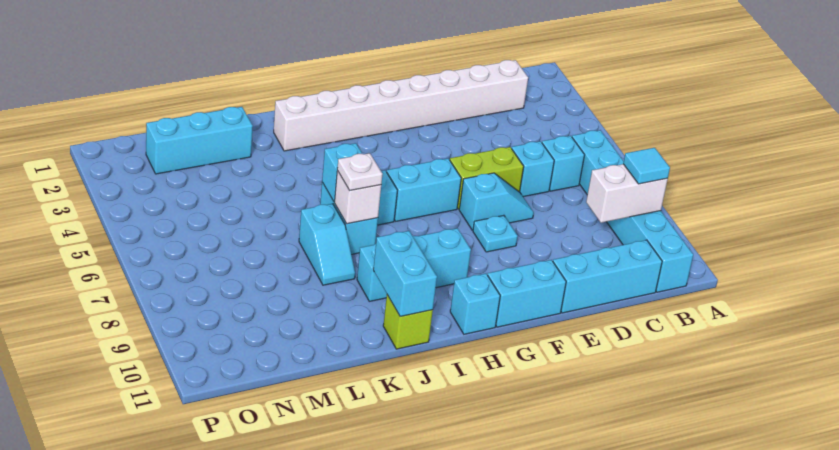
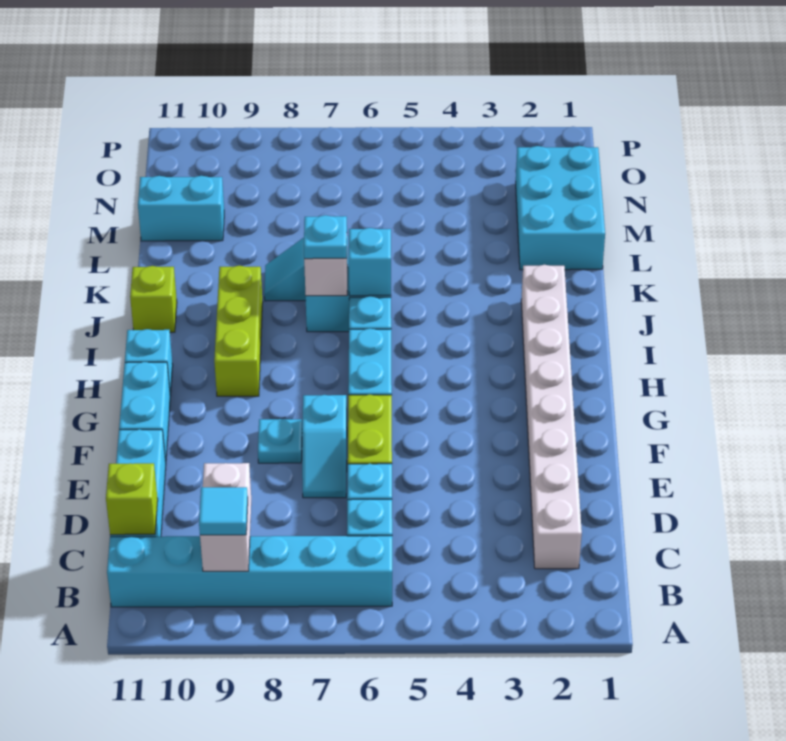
none -> lime brick C11 level 2
cyan brick H9:J9 level 1 -> lime brick H9:J9 level 1
white plate J7 level 3 -> cyan plate J7 level 3
cyan brick J10:J11 level 2 -> cyan brick M10:M11 level 1
cyan brick L2:N2 level 1 -> cyan brick L1:N2 level 1

